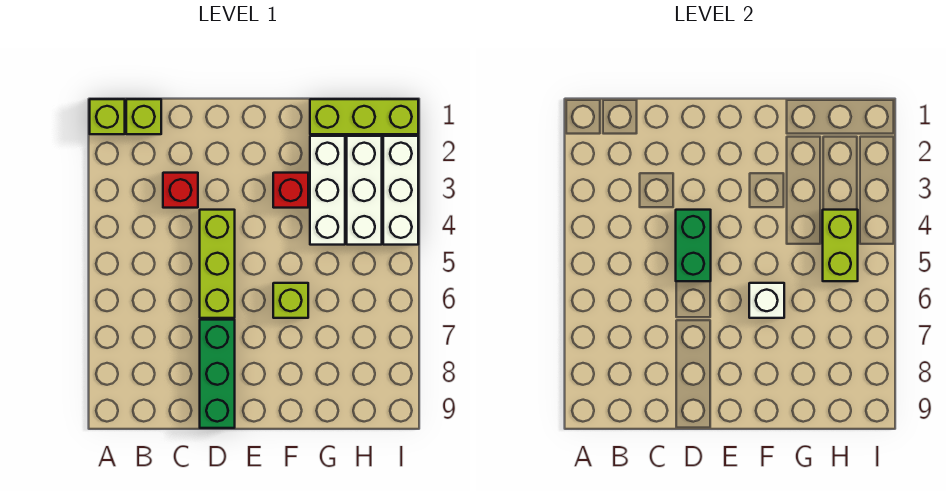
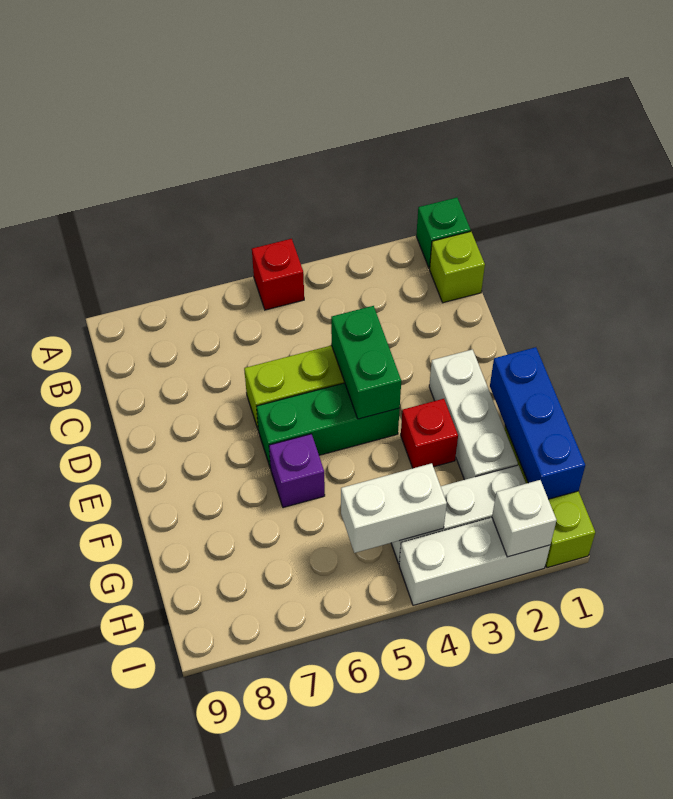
lime brick A1 level 1 -> green brick A1 level 1
red brick C3 level 1 -> red brick A5 level 1
green brick D4:D5 level 2 -> green brick D4:E4 level 2
green brick D7:D9 level 1 -> green brick E4:E6 level 1
none -> blue brick F1:H1 level 2
lime brick F6 level 1 -> purple brick F6 level 1
white brick F6 level 2 -> white brick I2 level 2
white brick G2:G4 level 1 -> white brick E2:G2 level 1
lime brick H4:H5 level 2 -> white brick H4:H5 level 2

